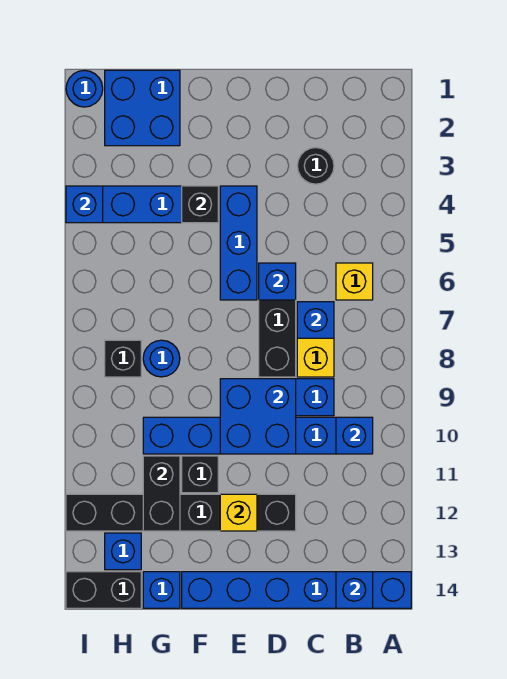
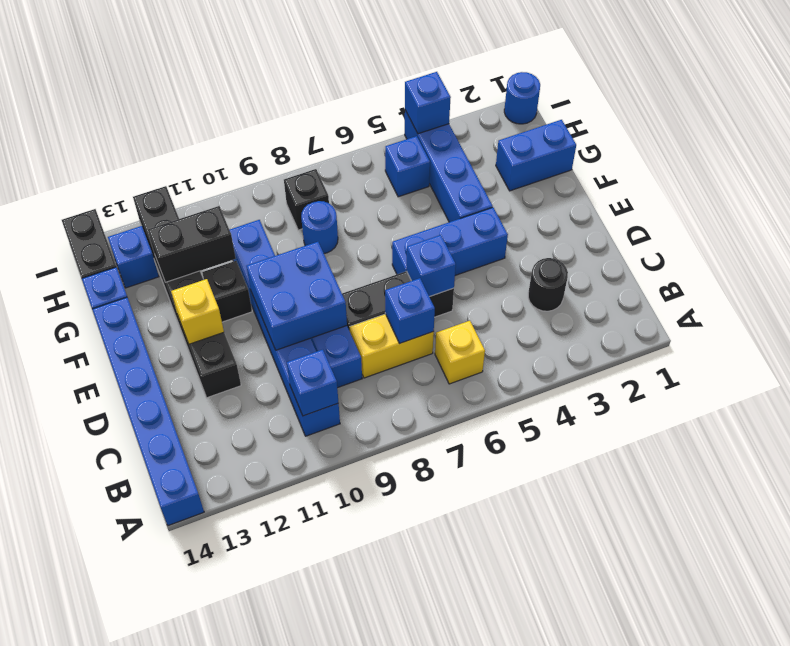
blue brick B14 level 2 -> blue brick H5 level 1
black brick F4 level 2 -> none
blue brick G1:H2 level 1 -> blue brick G1:G2 level 1

